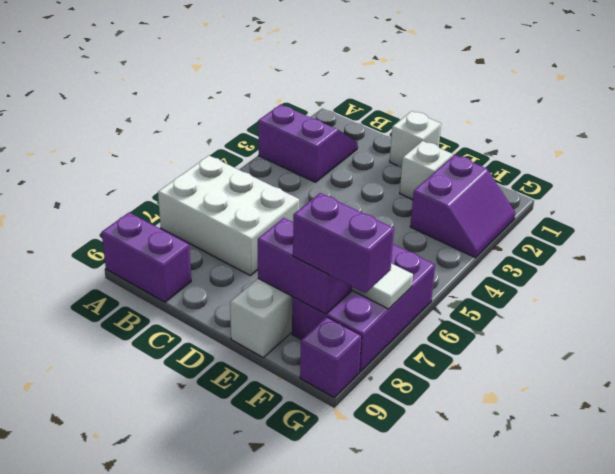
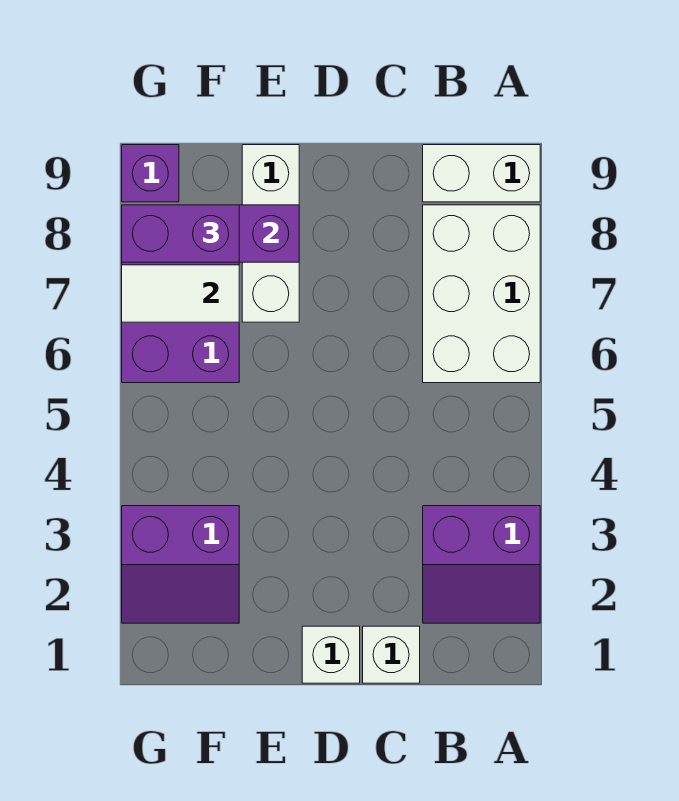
white brick A6:C7 level 1 -> white brick A6:B8 level 1
purple brick A9:B9 level 1 -> white brick A9:B9 level 1
white brick E2 level 1 -> white brick C1 level 1
purple slope F2:G3 level 1 top F -> purple slope F2:G3 level 1 top 3

